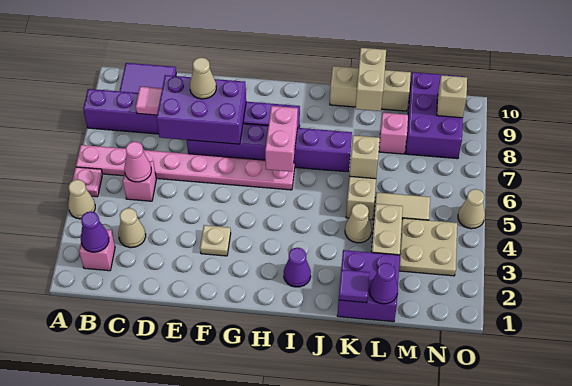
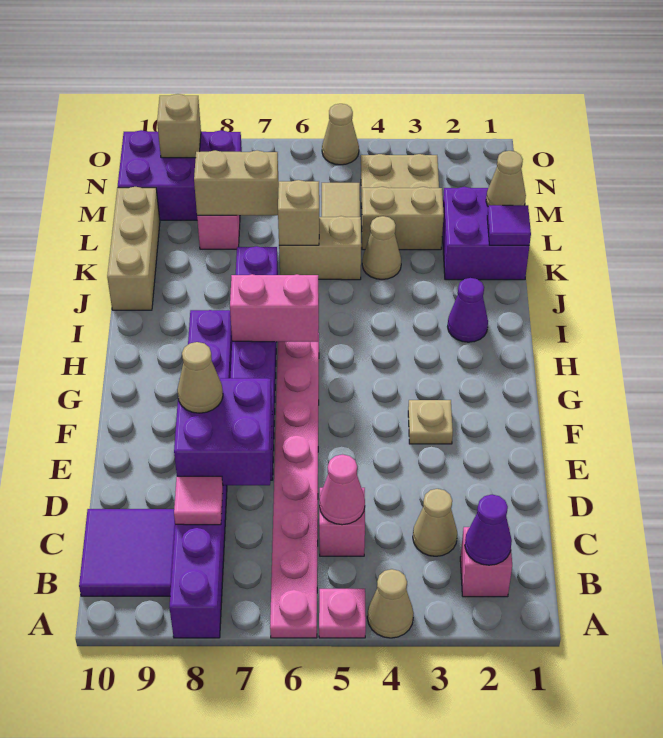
purple brick D7:F8 level 2 -> purple brick D7:E8 level 2
tan brick K9:K10 level 2 -> tan brick L7:L8 level 2
purple cone L1 level 2 -> tan cone L1 level 2

